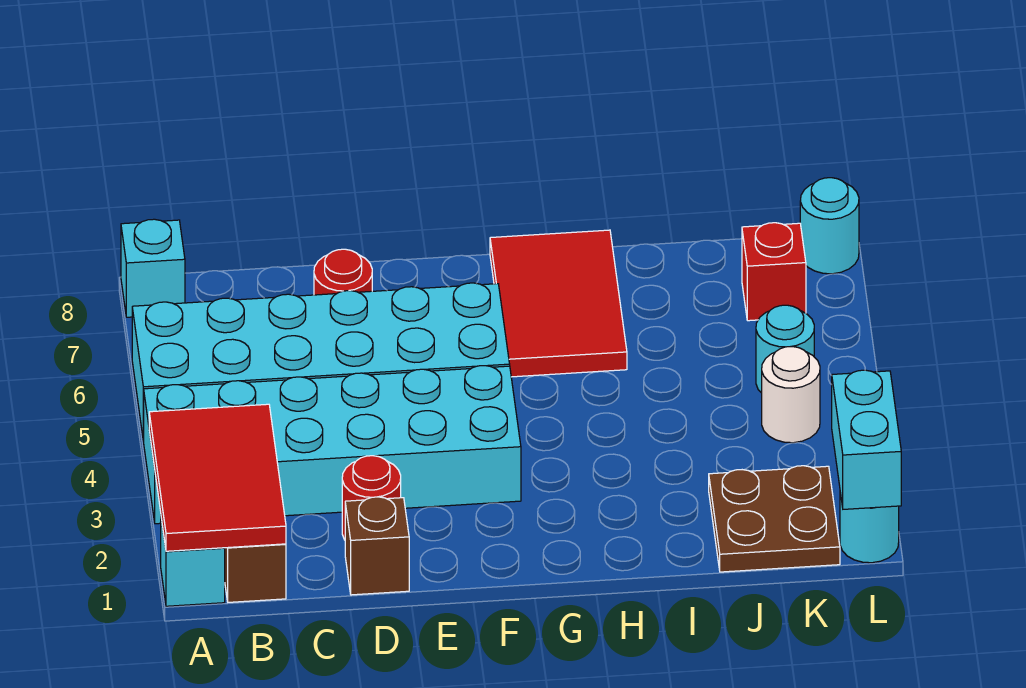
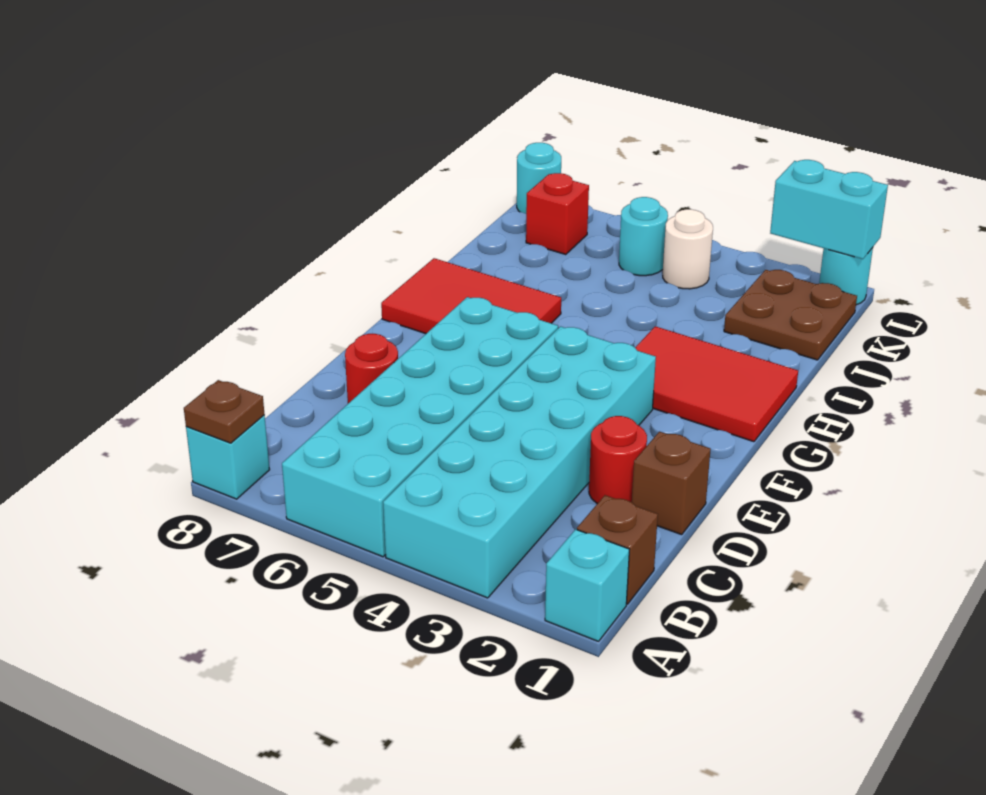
red tile A1:B3 level 2 -> red tile G1:H3 level 1
none -> brown plate A8 level 2

